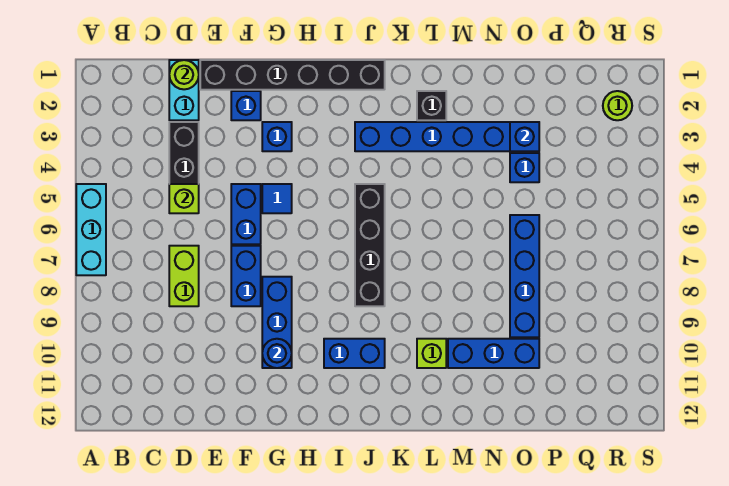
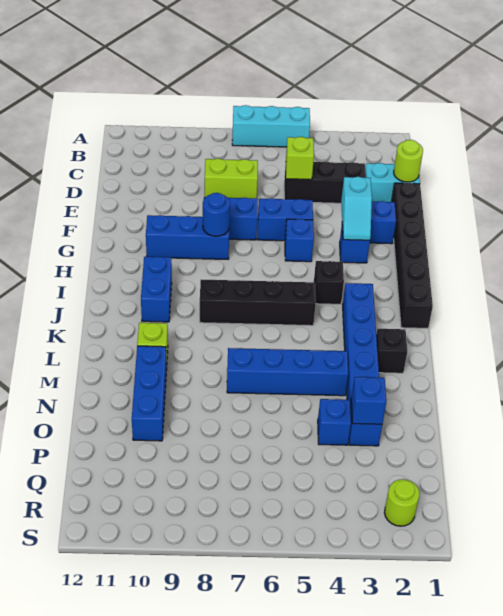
none -> cyan slope F3:G3 level 2 top F
blue tile G5 level 1 -> blue brick G5 level 1
blue round brick G10 level 2 -> blue round brick G8 level 2
none -> black brick I4 level 1
blue brick O6:O9 level 1 -> blue brick M4:M7 level 1

